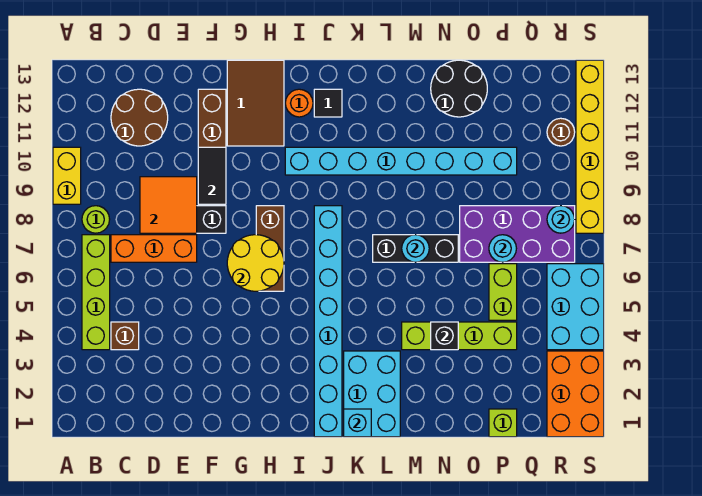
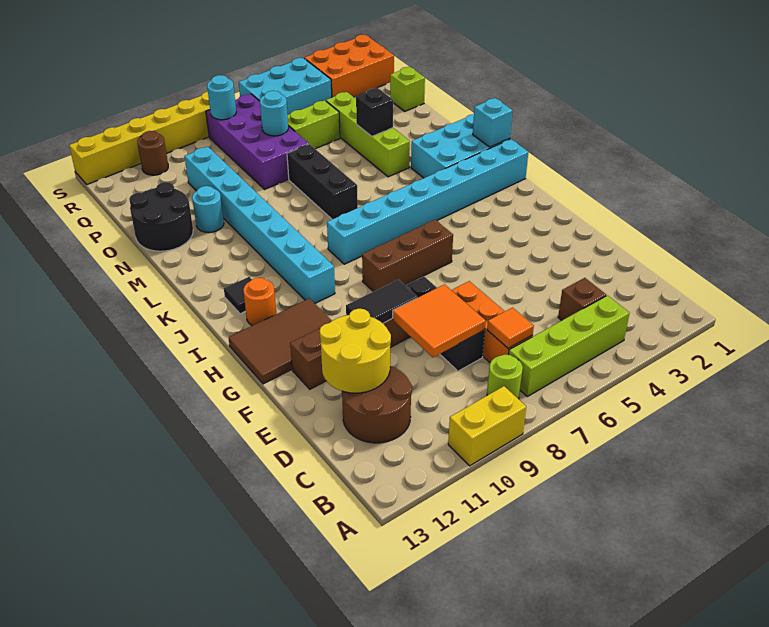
none -> orange tile C7 level 2
yellow round brick G6:H7 level 2 -> yellow round brick D11:E12 level 2
cyan round brick M7 level 2 -> cyan round brick N11 level 1

